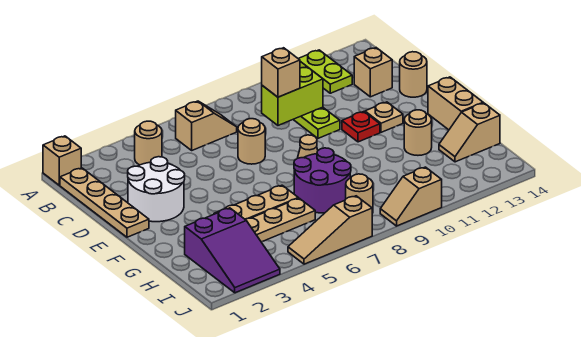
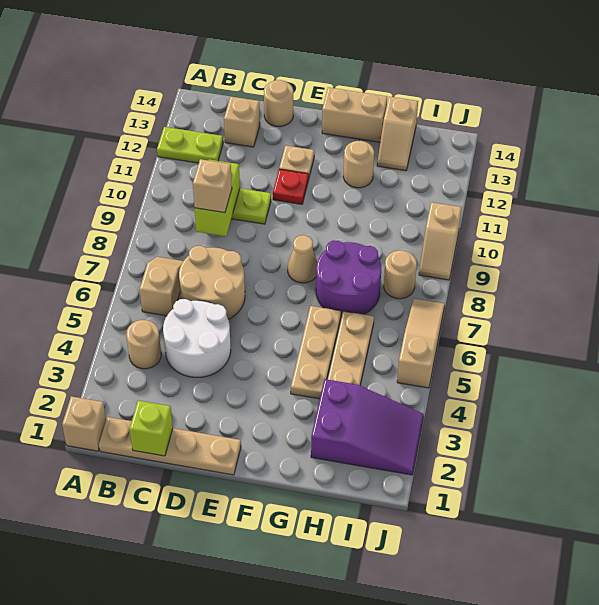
none -> lime brick C1 level 2
white round brick D2:E3 level 1 -> white round brick C4:D5 level 1
tan round brick D7 level 1 -> tan round brick C6:D7 level 1
tan slope J5:J7 level 1 top 7 -> tan slope J5:J7 level 1 top 5

